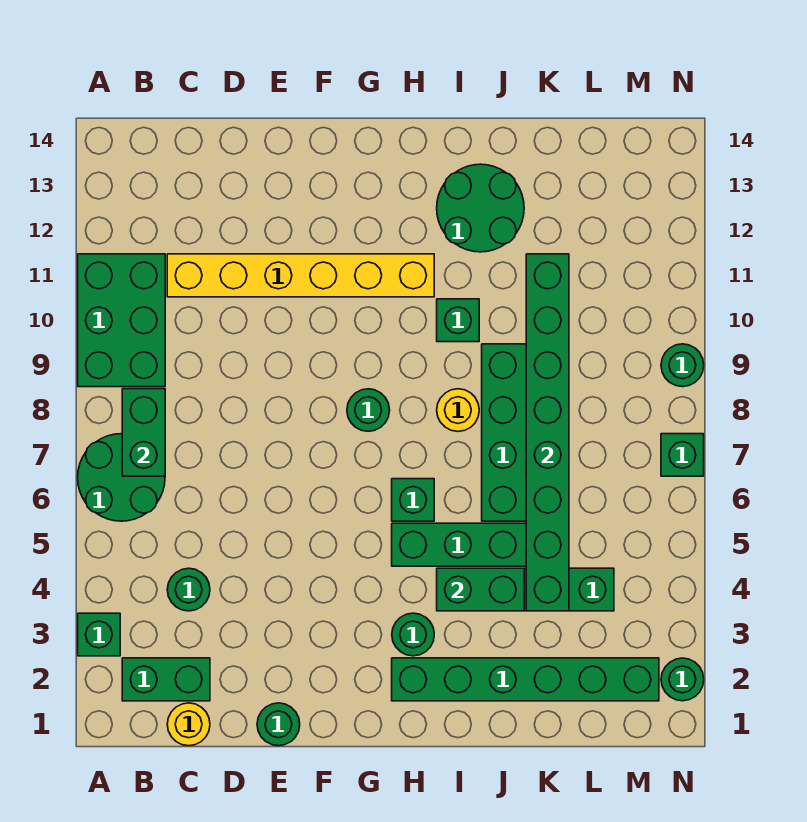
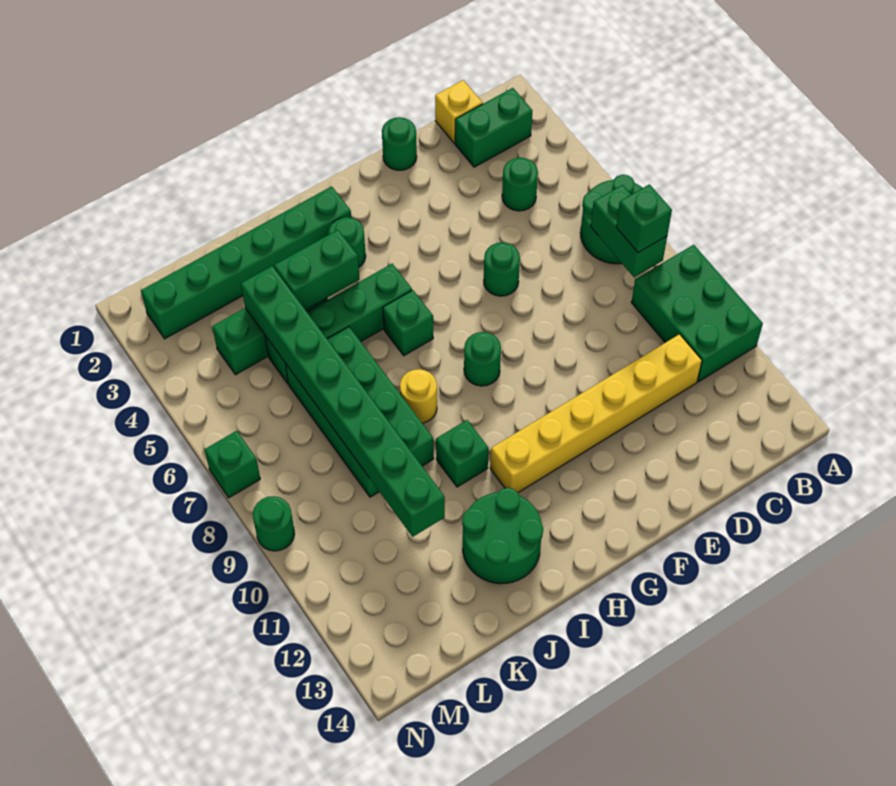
green brick A3 level 1 -> green brick B8 level 3
yellow round brick C1 level 1 -> yellow brick C1 level 1
green round brick N2 level 1 -> green round brick E6 level 1

